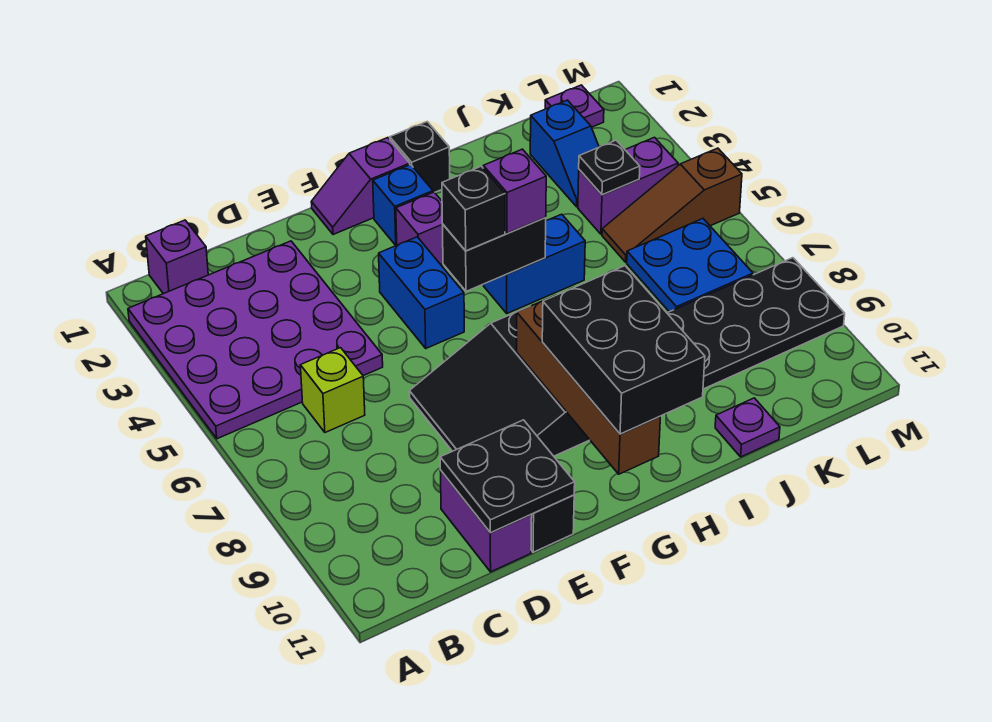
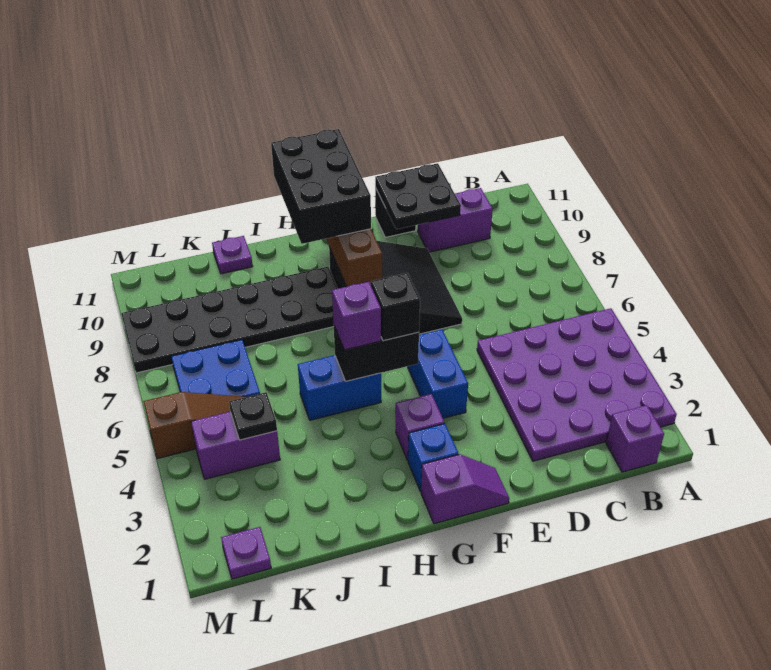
lime brick C6 level 1 -> none
purple brick D10:D11 level 1 -> purple brick C10:D10 level 1
black brick H1 level 1 -> none
blue slope K2:K3 level 1 top 2 -> none

